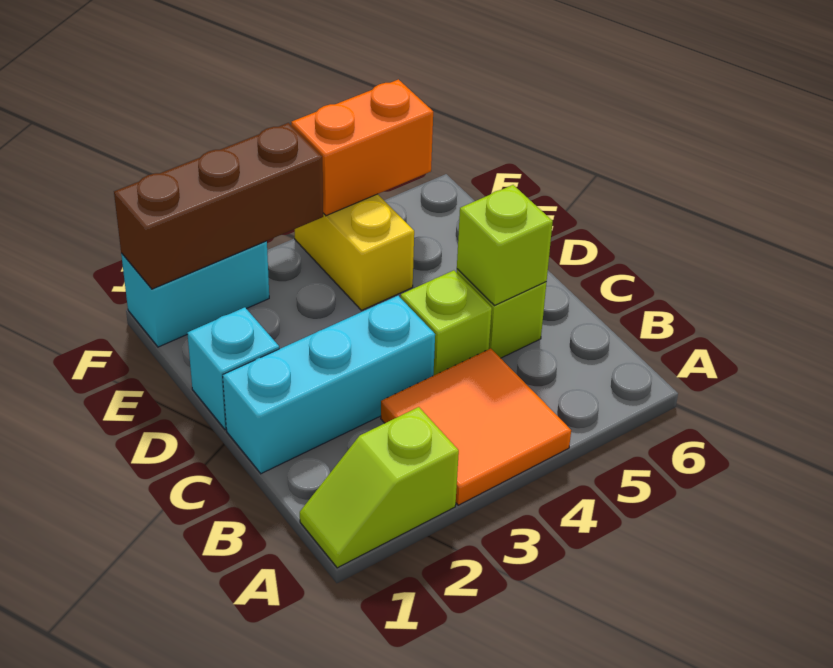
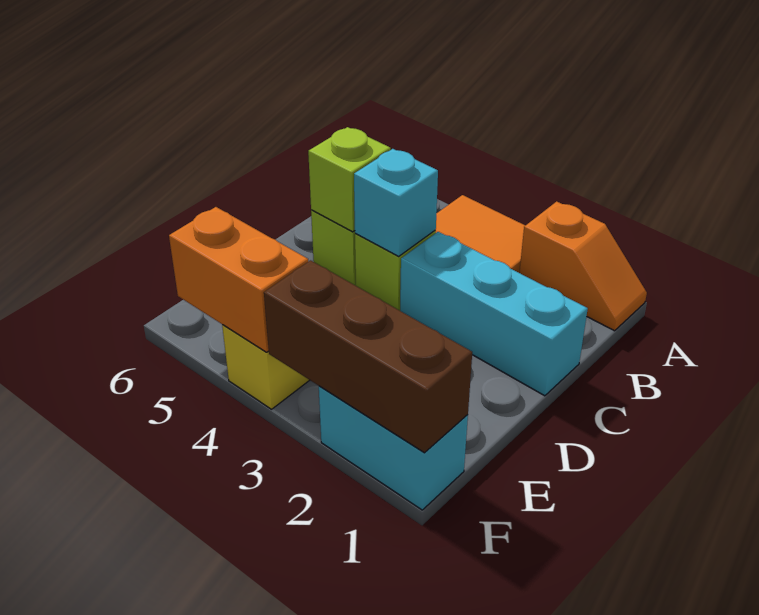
lime slope A1:A2 level 1 top 2 -> orange slope A1:A2 level 1 top 2
cyan brick D1 level 1 -> cyan brick C4 level 2

